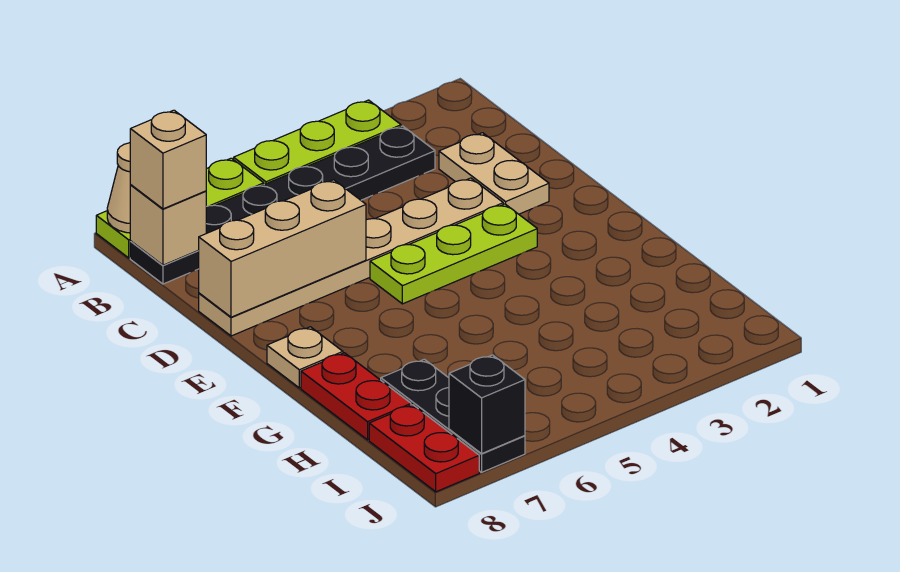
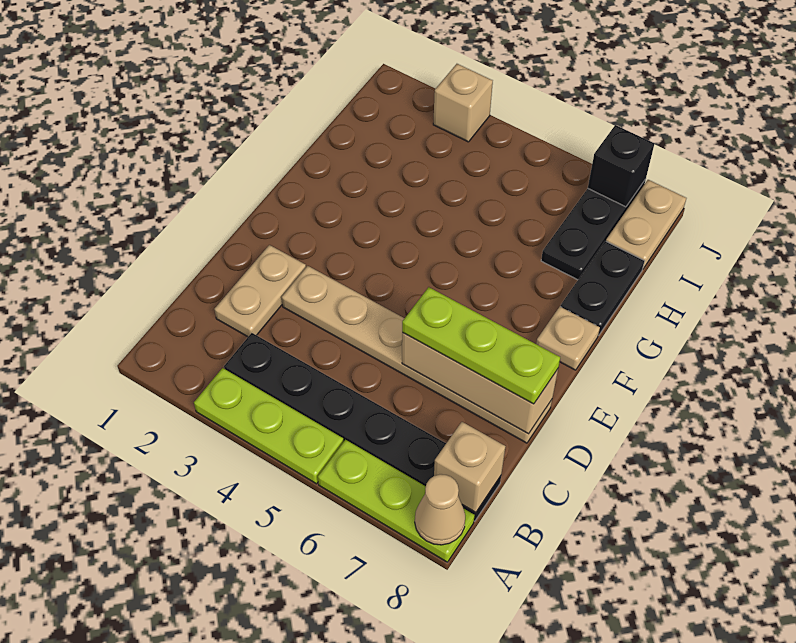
tan brick B8 level 3 -> tan brick J3 level 1
lime plate E3:E5 level 1 -> lime plate D6:D8 level 3
red plate G8:H8 level 1 -> black plate G8:H8 level 1
red plate I8:J8 level 1 -> tan plate I8:J8 level 1

